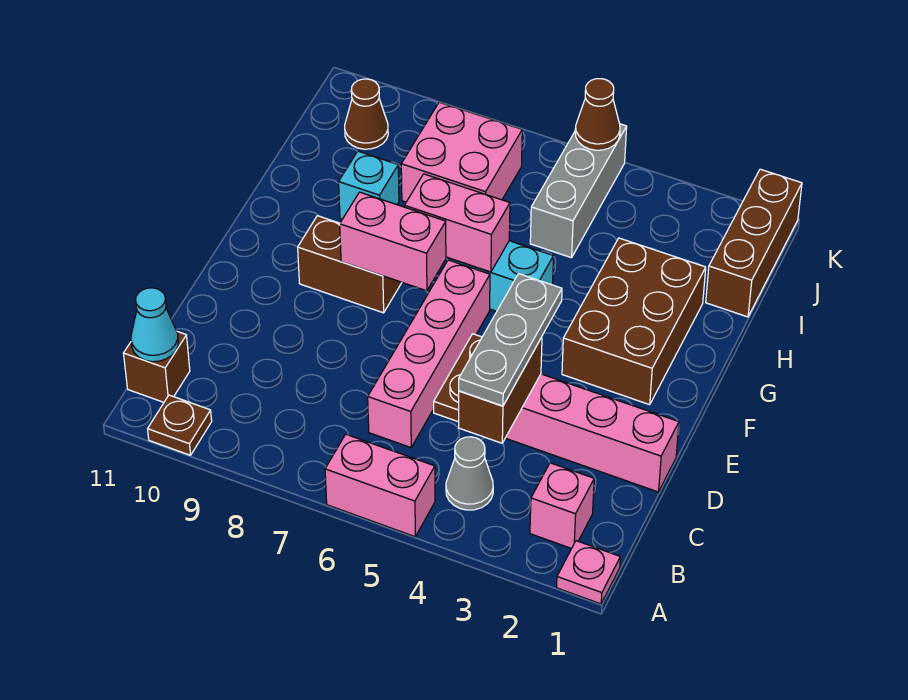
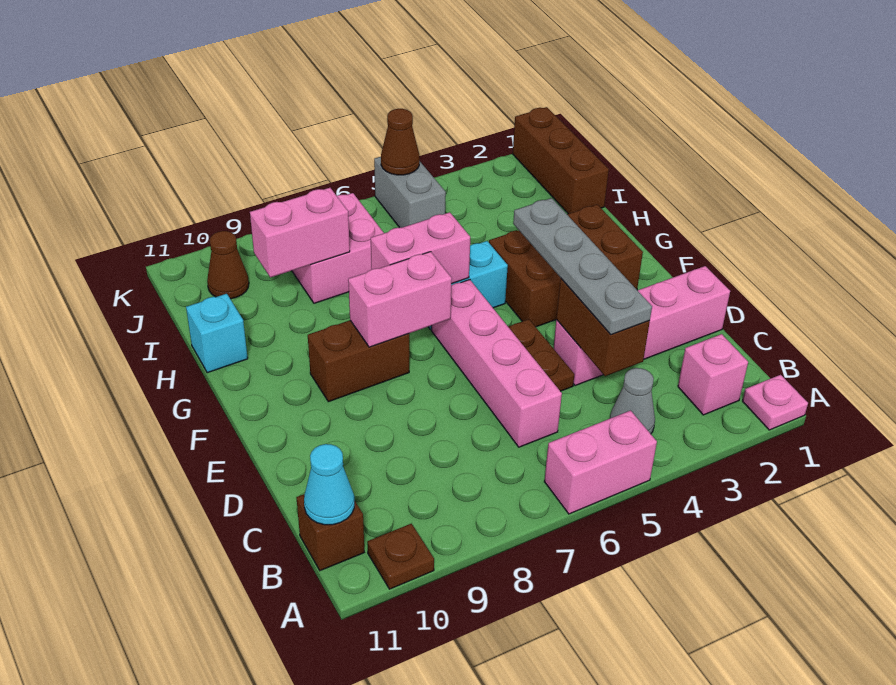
grey plate C4:E4 level 3 -> grey plate C4:F4 level 3
brown brick F2:H3 level 1 -> brown brick F2:G4 level 1
cyan brick H9 level 1 -> cyan brick H11 level 1
grey brick I5:K5 level 1 -> grey brick J5:K5 level 1
none -> pink brick I8:I9 level 2

